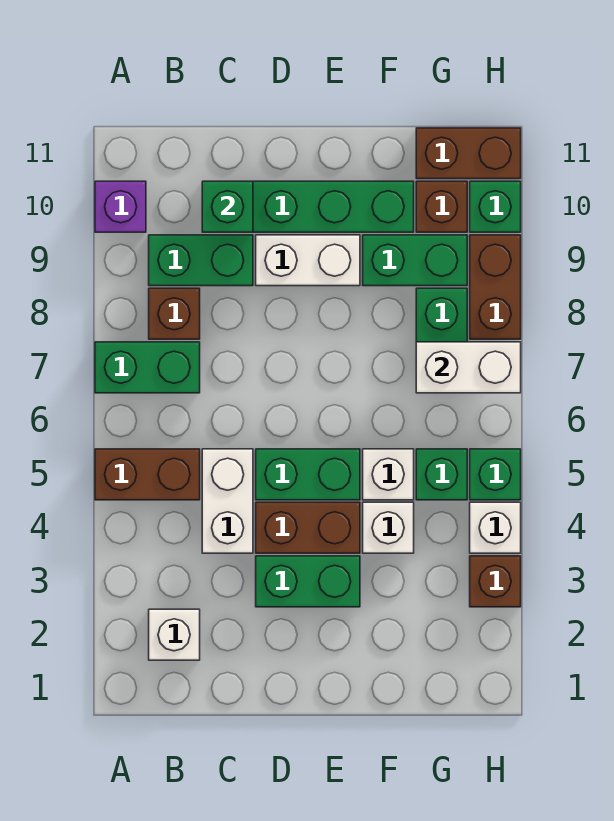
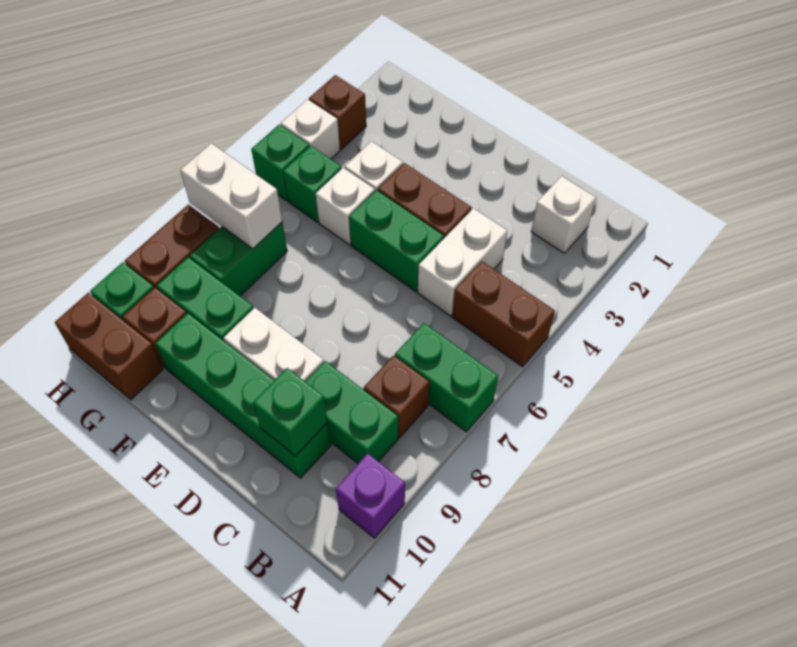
green brick D3:E3 level 1 -> none

